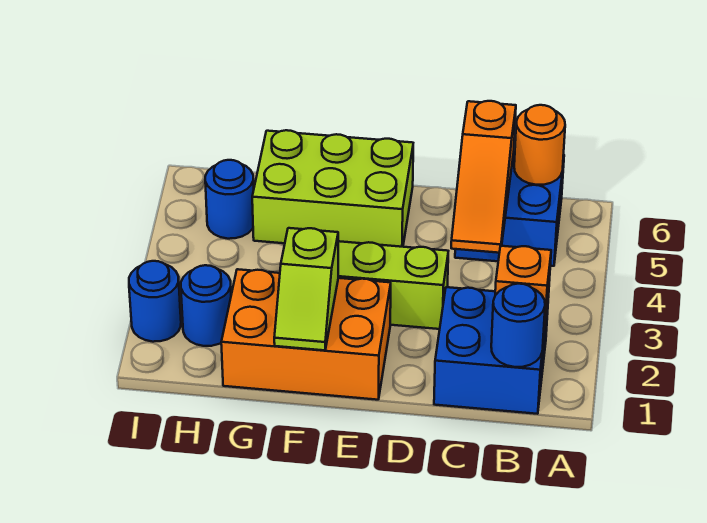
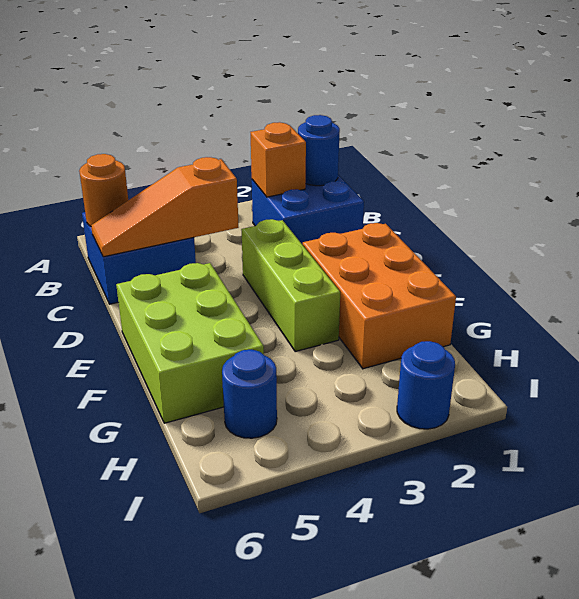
orange slope C4:C6 level 2 top 6 -> orange slope C4:C6 level 2 top 4
lime slope F1:F2 level 2 top 2 -> none
blue round brick H2 level 1 -> none

